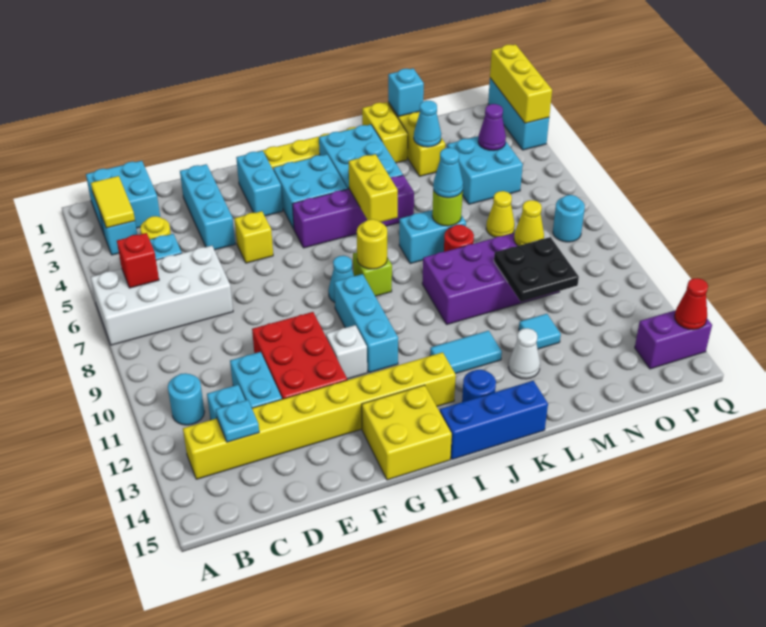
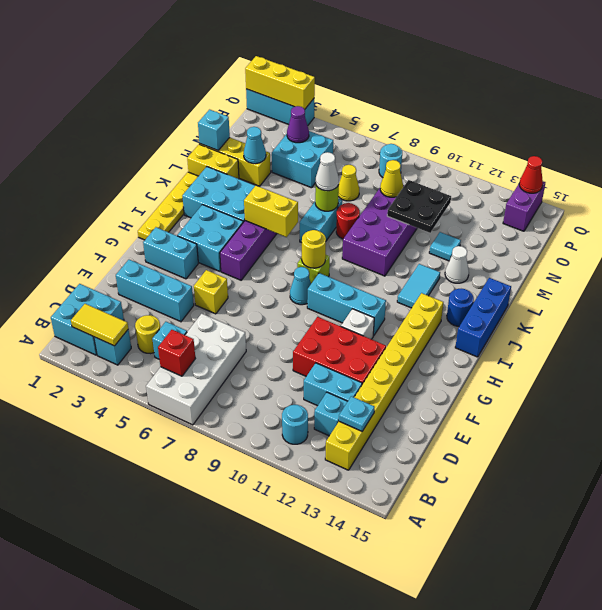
yellow brick G14:H15 level 1 -> none
cyan cone L7 level 3 -> white cone L7 level 3

